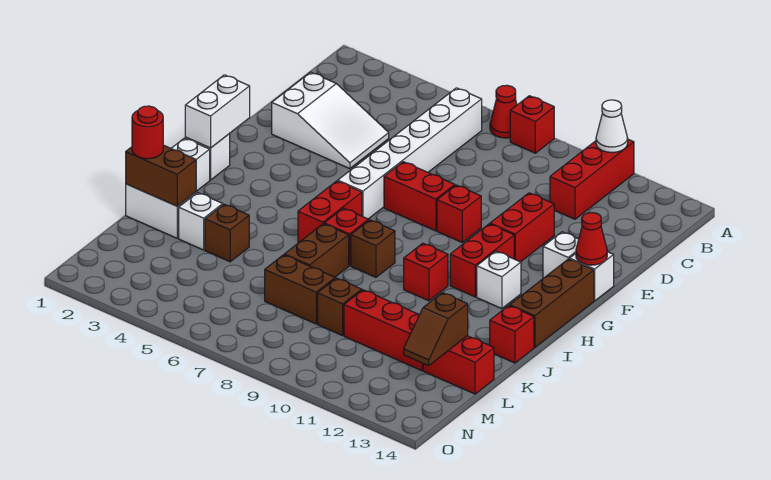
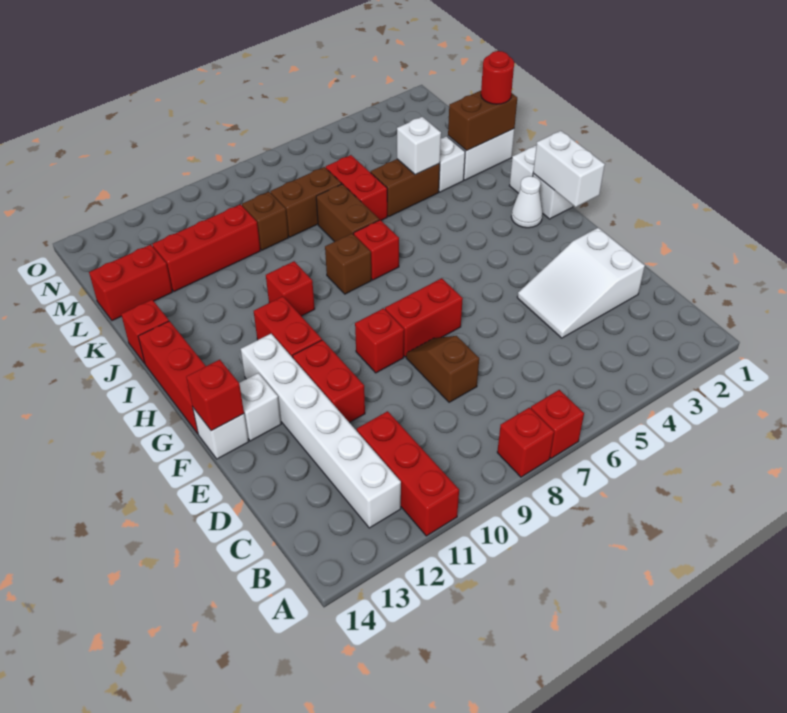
red cone A7 level 1 -> red brick A7 level 1
white cone A11 level 2 -> white cone H2 level 1
white brick B6:G6 level 1 -> white brick B12:G12 level 1
red cone F14 level 2 -> red brick F14 level 2
brown brick G14:I14 level 1 -> red brick G14:I14 level 1
red brick H6:I6 level 1 -> red brick K6:L6 level 1
white brick H12 level 1 -> white brick K4 level 2
brown brick K4 level 1 -> brown brick K4:K5 level 1
brown slope L13:M13 level 2 top L -> brown slope D8:E8 level 1 top D

